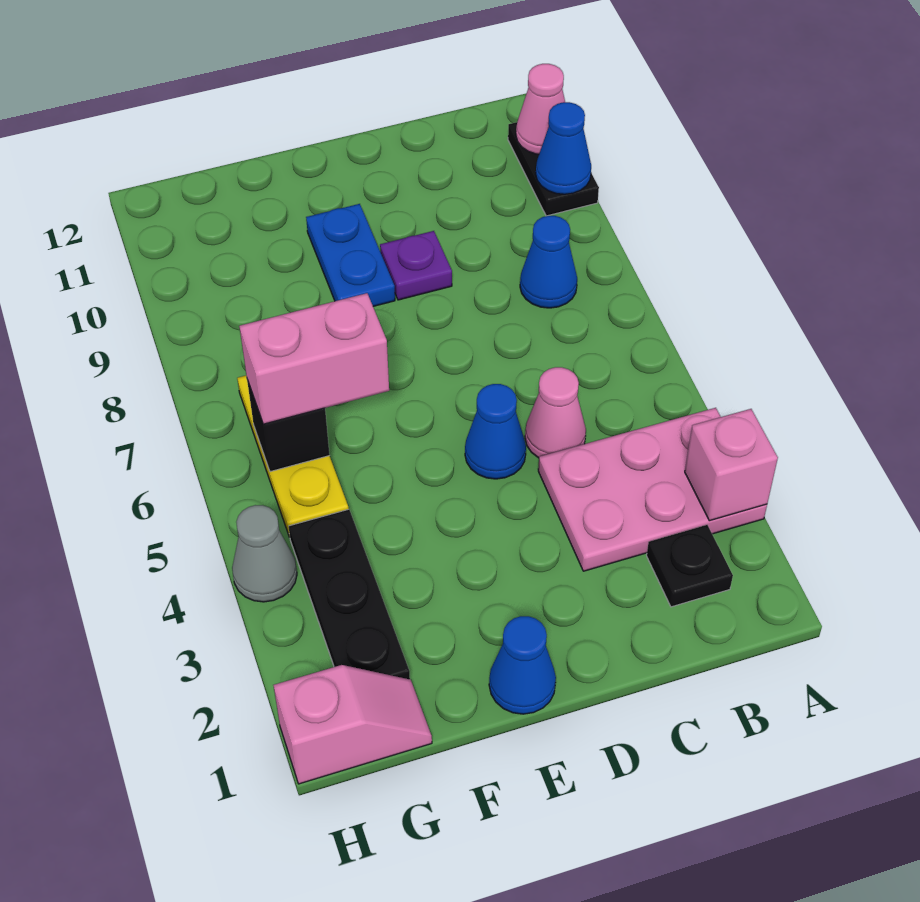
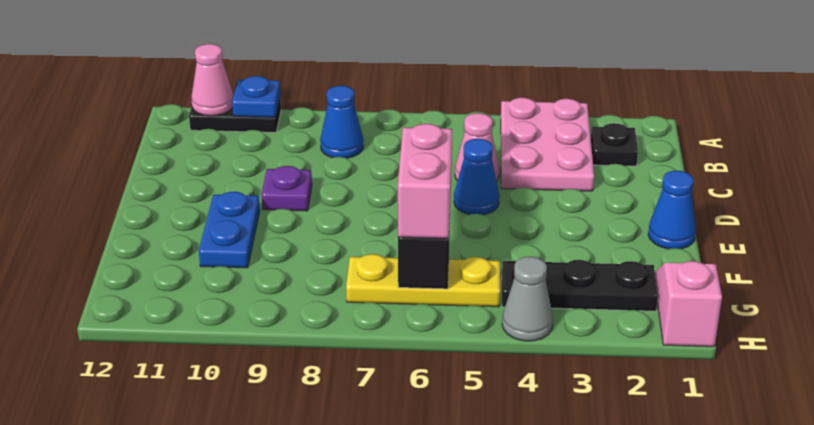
pink brick A3 level 2 -> none
blue cone A10 level 2 -> blue plate A10 level 2
blue plate E9:E10 level 1 -> blue plate E10:F10 level 1

